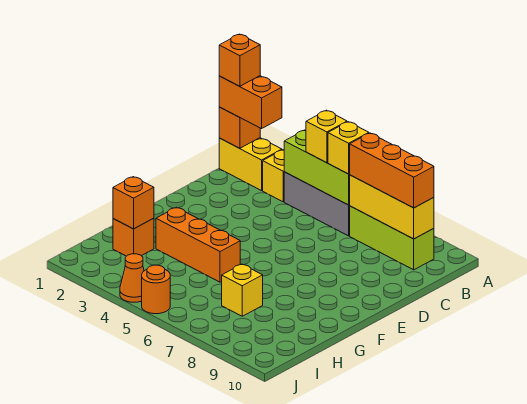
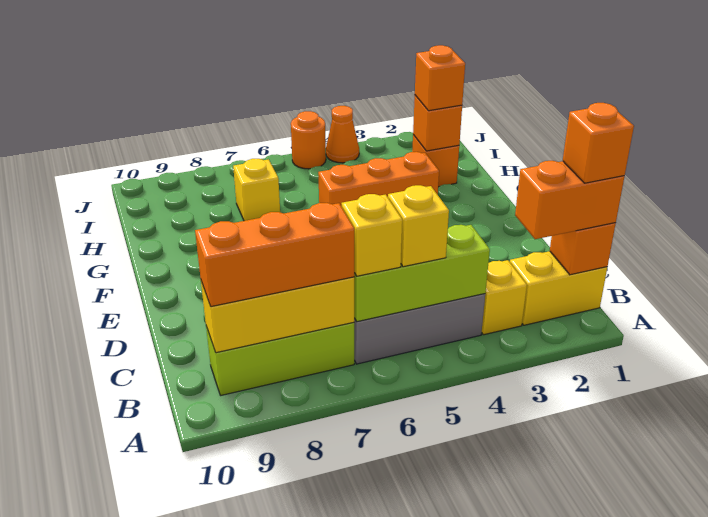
none -> orange brick H2 level 3

